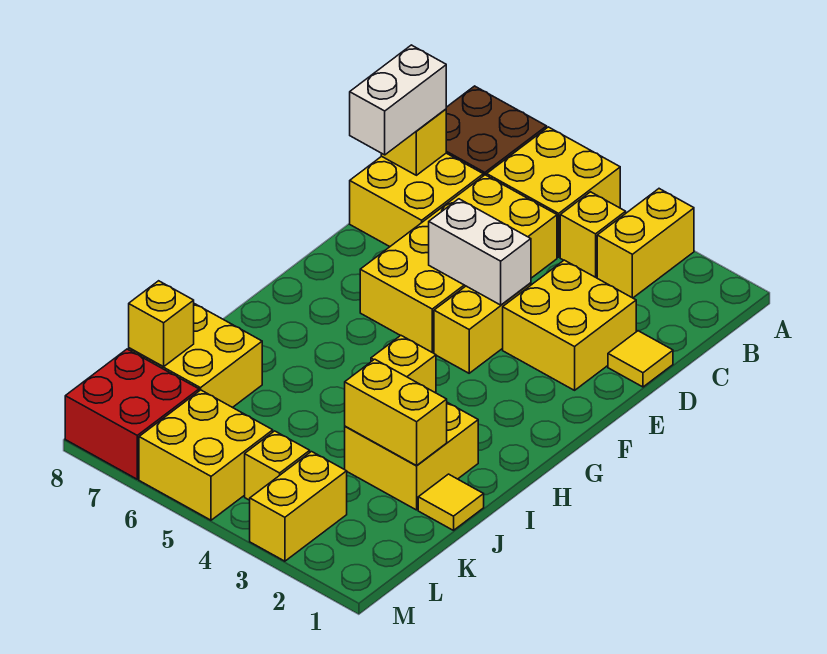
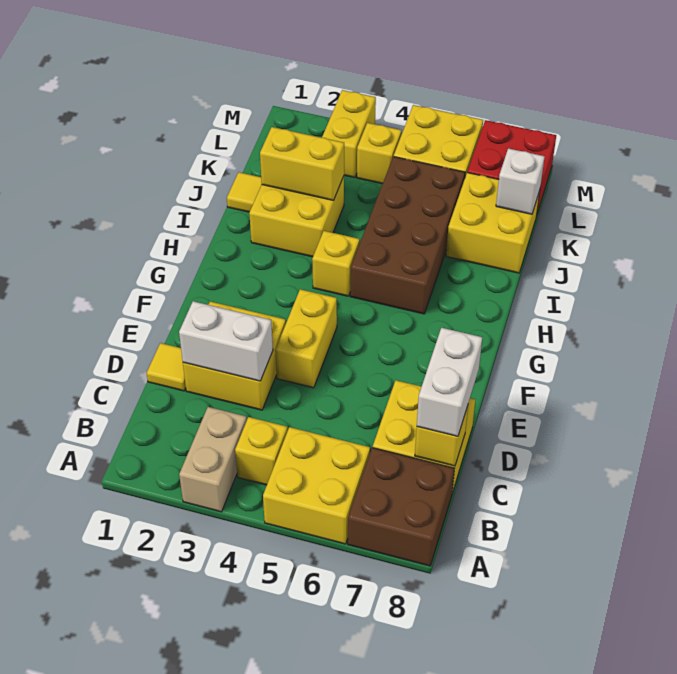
yellow brick A3:B3 level 1 -> tan brick A3:B3 level 1
yellow brick C5:F6 level 1 -> none
white brick E4:E5 level 2 -> white brick D2:D3 level 2
none -> brown brick H5:K6 level 1
yellow brick K8 level 2 -> white brick K8 level 2

